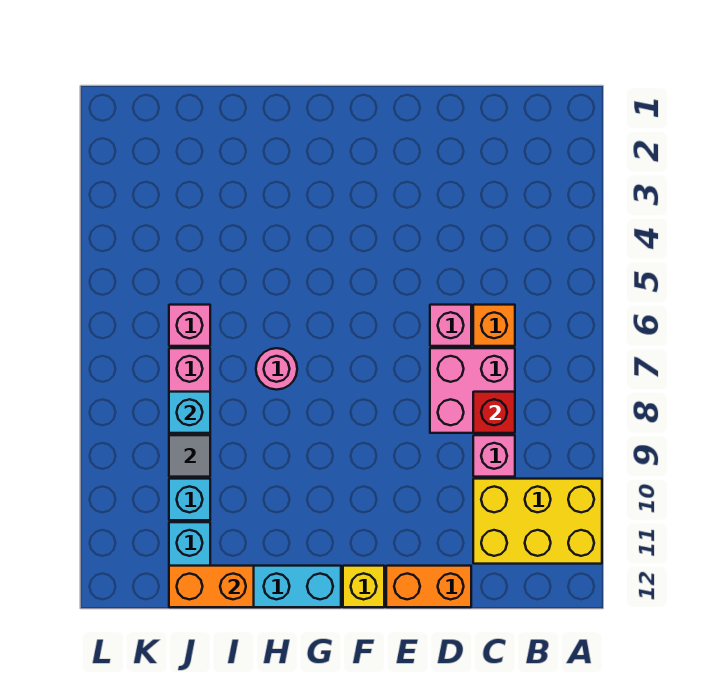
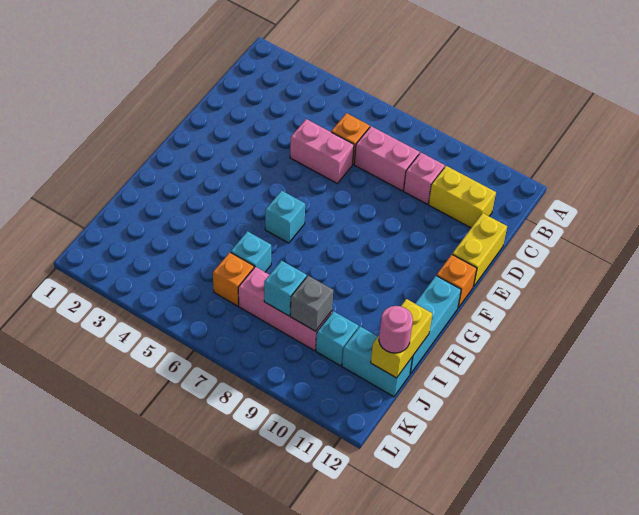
yellow brick A10:C11 level 1 -> yellow brick C10:C11 level 1
pink brick C7:D8 level 1 -> pink brick C7:C8 level 1
red brick C8 level 2 -> none
pink brick D6 level 1 -> pink brick D5:D6 level 1
orange brick D12:E12 level 1 -> yellow brick D12:E12 level 1
yellow brick F12 level 1 -> orange brick F12 level 1
none -> cyan brick G6 level 1
pink round brick H7 level 1 -> pink round brick J12 level 3
none -> cyan brick I6 level 1
orange brick I12:J12 level 2 -> yellow brick I12:J12 level 2
pink brick J6 level 1 -> orange brick J6 level 1
grey tile J9 level 2 -> grey brick J9 level 2

